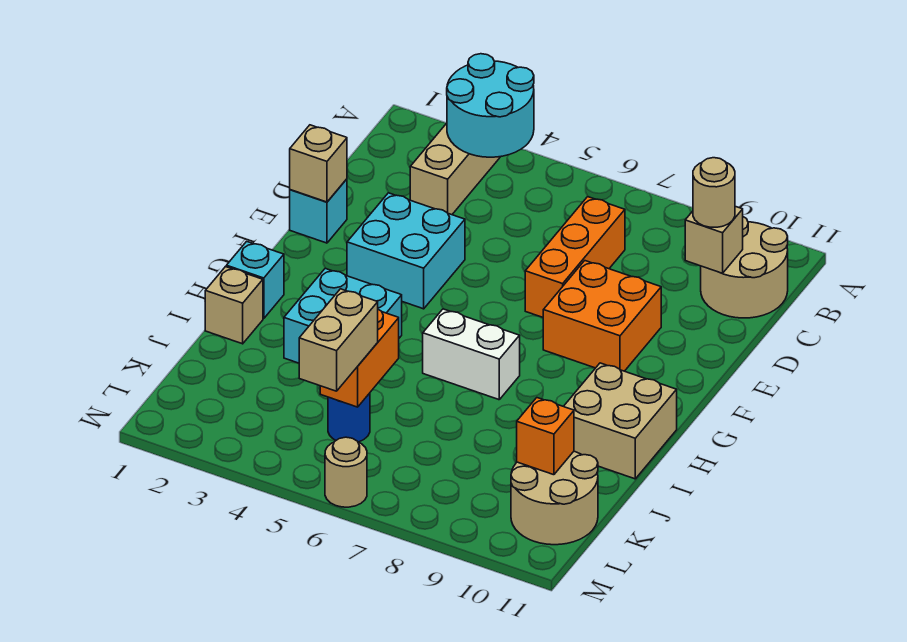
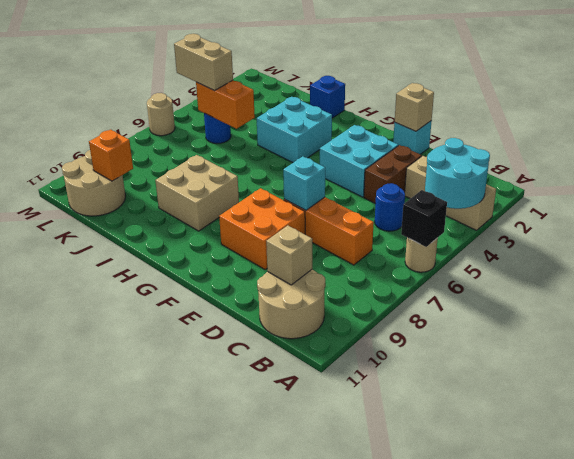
none -> black brick A6 level 2
none -> blue round brick C5 level 1
tan round brick C10 level 3 -> tan round brick A6 level 1
none -> brown brick D3:D4 level 1
cyan brick H1 level 1 -> cyan brick E7 level 2
white brick H6:H7 level 1 -> none
tan brick H10:I11 level 1 -> tan brick H8:I9 level 1
tan brick I1 level 1 -> blue brick I1 level 1

